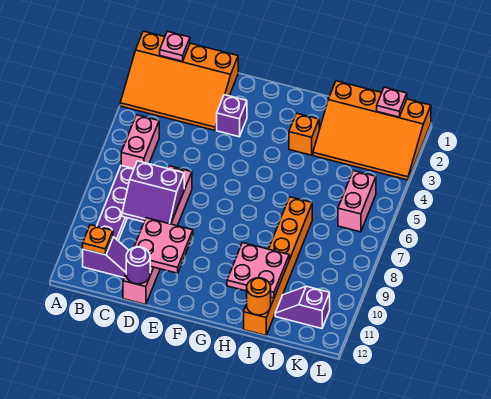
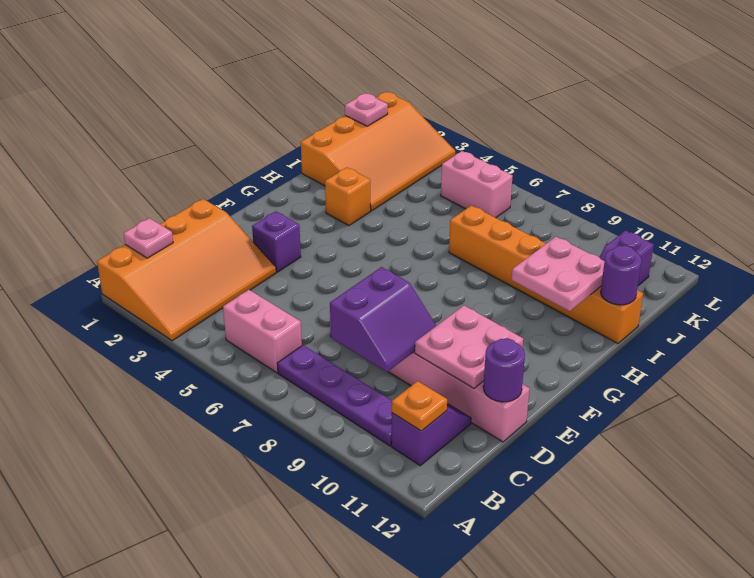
orange round brick I12 level 2 -> purple round brick I12 level 2

